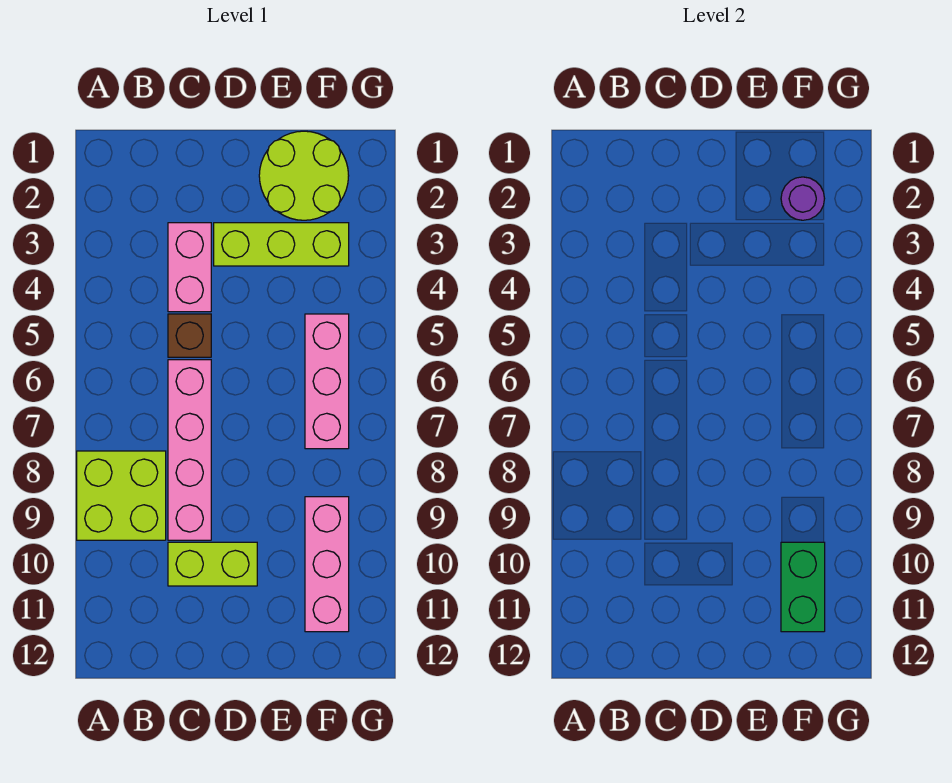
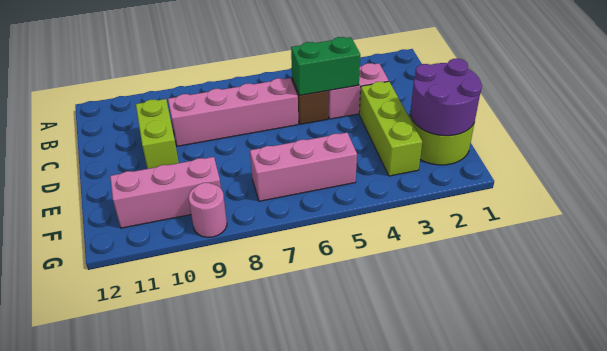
lime brick A8:B9 level 1 -> none
purple round brick F2 level 2 -> purple round brick E1:F2 level 2
green brick F10:F11 level 2 -> green brick C4:C5 level 2
none -> pink round brick G9 level 1

